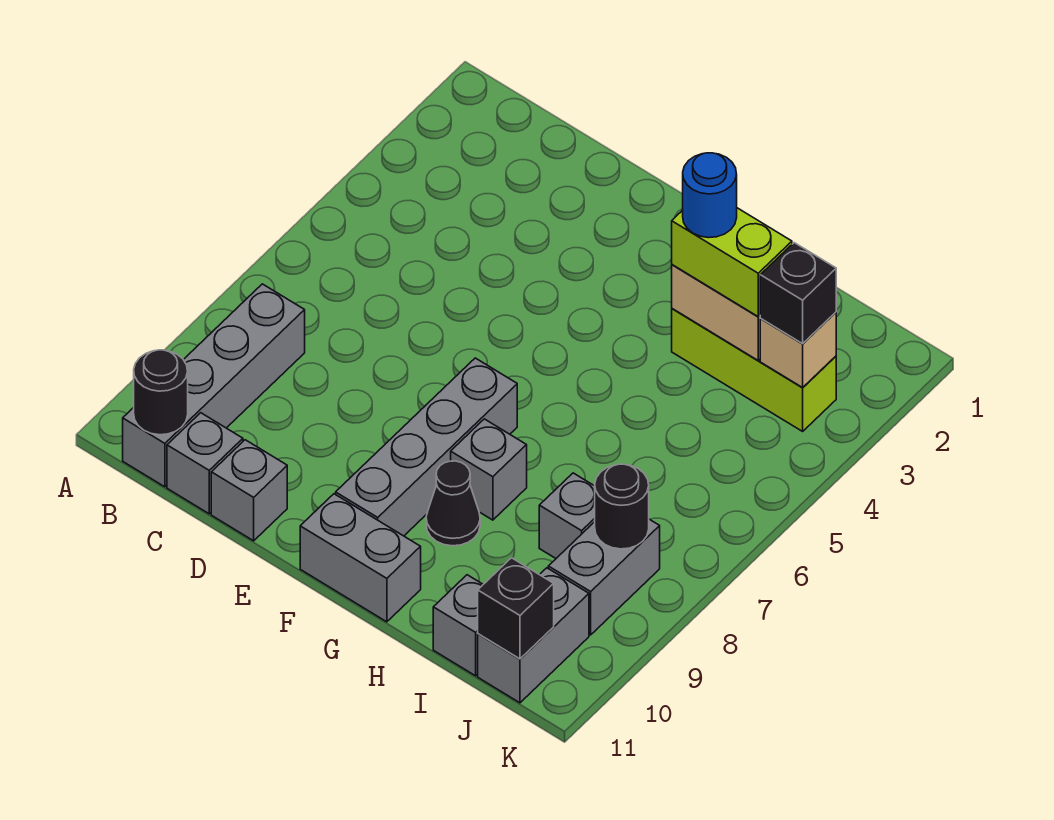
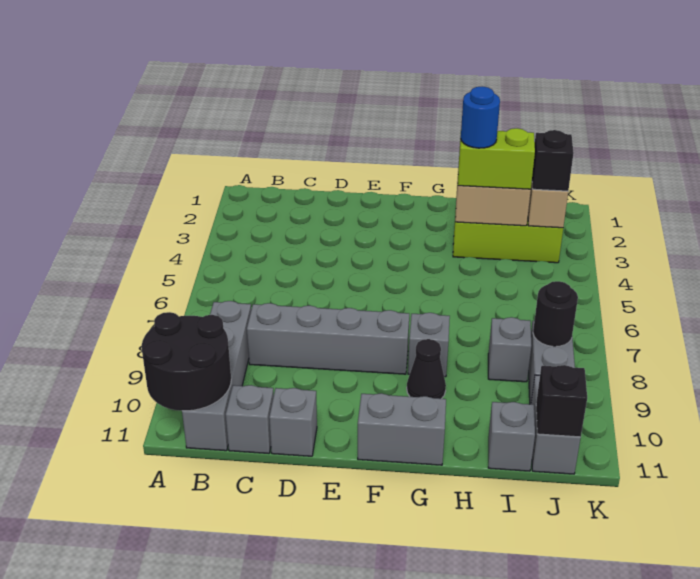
black round brick B11 level 2 -> black round brick A10:B11 level 2
grey brick F7:F10 level 1 -> grey brick C8:F8 level 1

